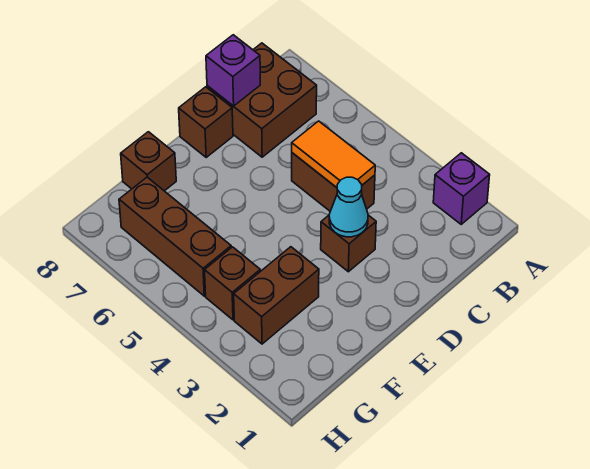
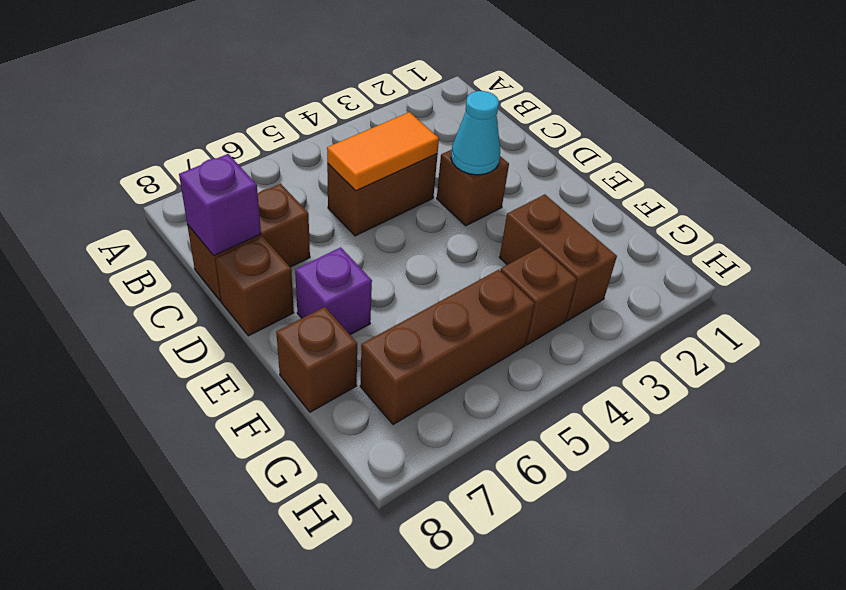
purple brick A2 level 1 -> purple brick E7 level 1
brown brick B7:C8 level 1 -> brown brick C7:C8 level 1

